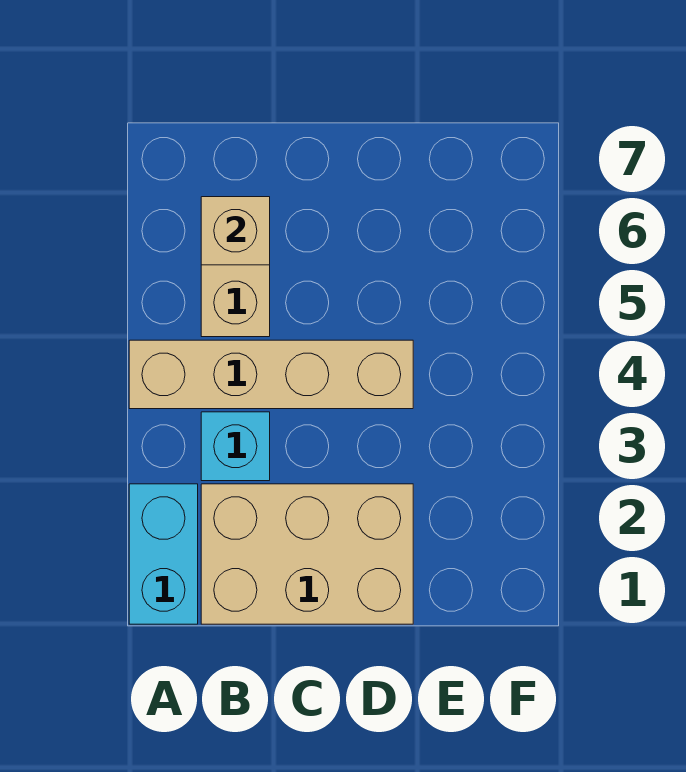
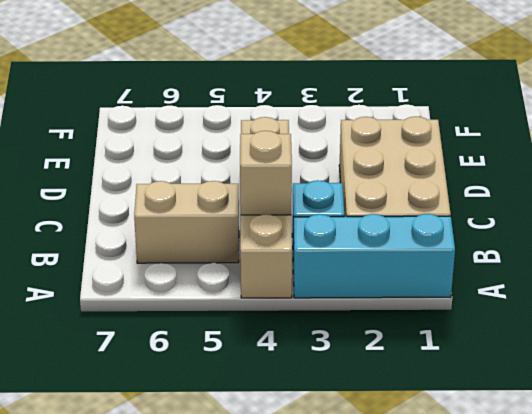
cyan brick A1:A2 level 1 -> cyan brick A1:A3 level 1
tan brick B6 level 2 -> tan brick B4 level 2

